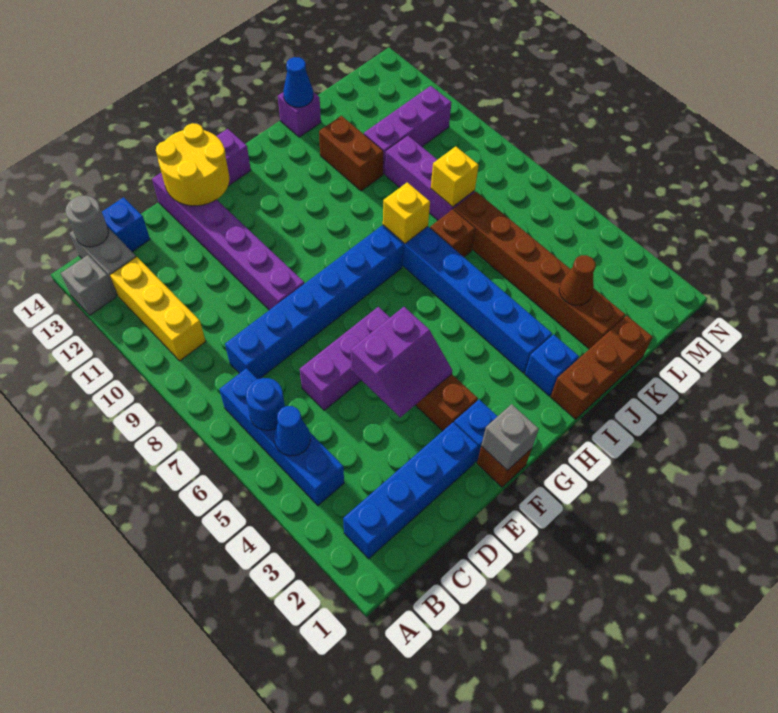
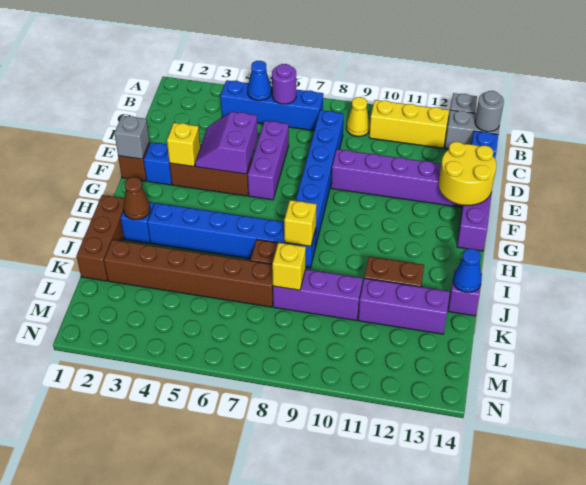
blue brick B2:E2 level 1 -> none
blue round brick B6 level 2 -> purple round brick B6 level 2
none -> yellow cone B9 level 1
none -> yellow brick F3 level 2
brown cone K3 level 2 -> brown cone I2 level 2
purple brick K11:M11 level 1 -> purple brick K11:K13 level 1

